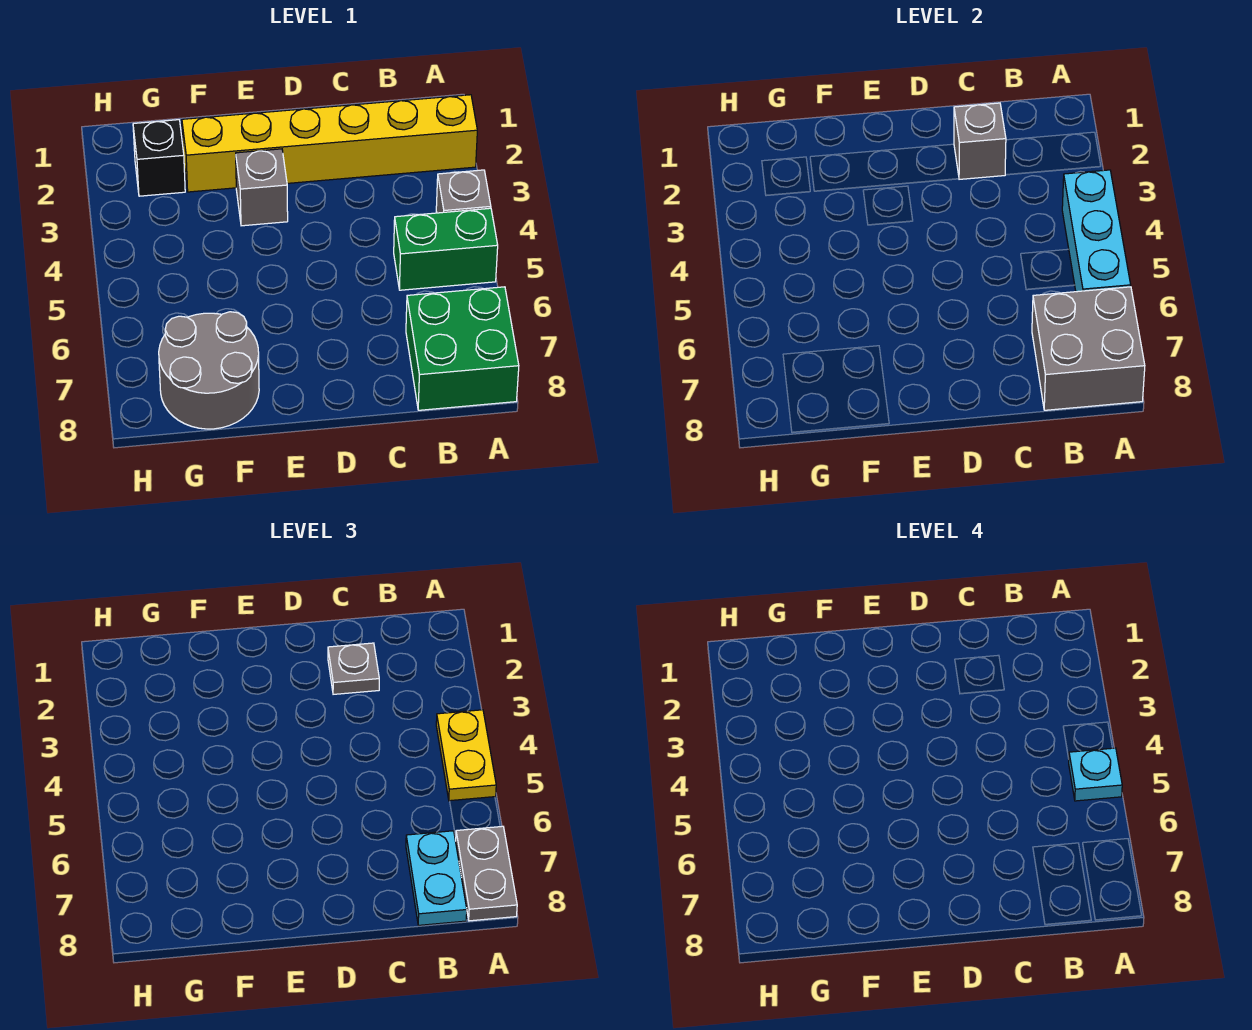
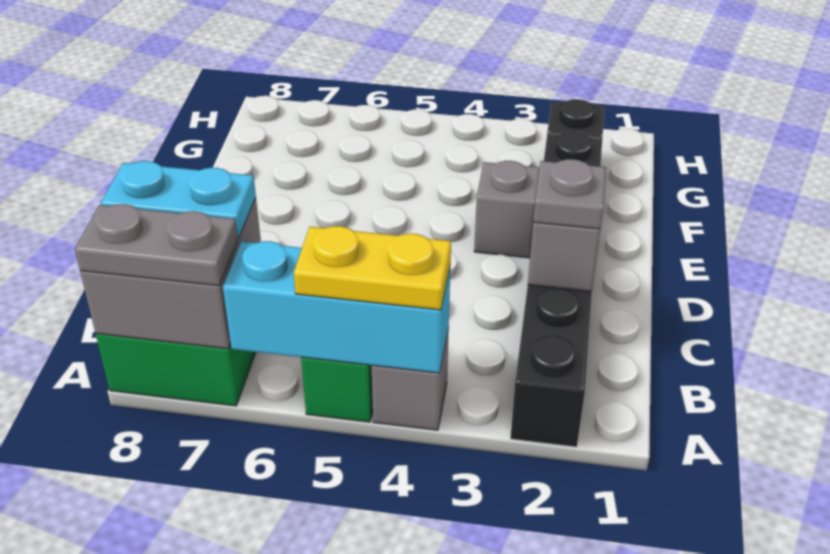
yellow brick A2:F2 level 1 -> black brick A2:F2 level 1
cyan plate A5 level 4 -> none
grey round brick F7:G8 level 1 -> none

